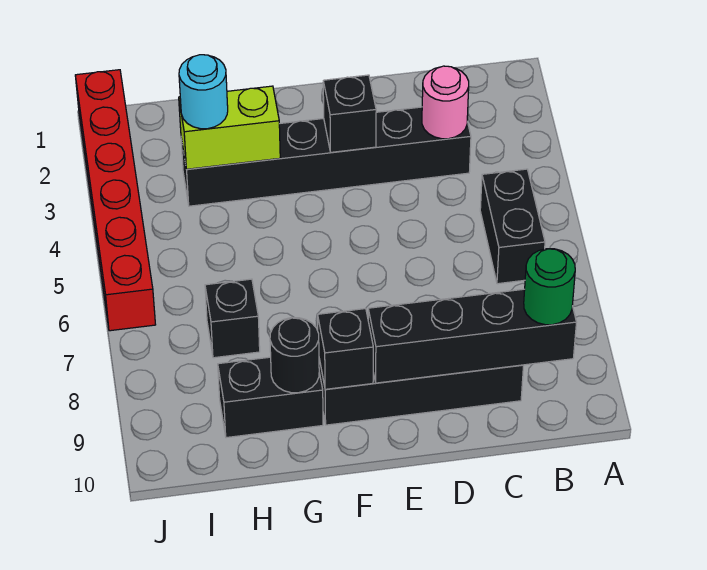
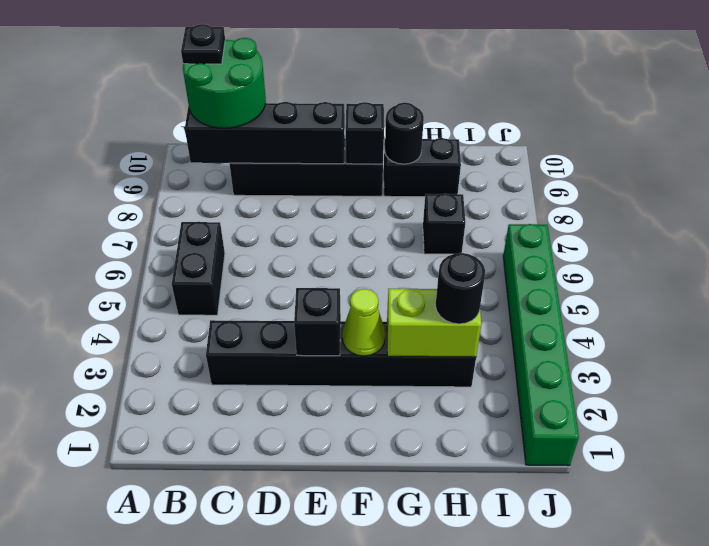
green round brick B9 level 3 -> green round brick B9:C10 level 3
none -> black plate B10 level 4
pink round brick C3 level 2 -> none
none -> lime cone F3 level 2
cyan round brick H3 level 3 -> black round brick H3 level 3
red brick J1:J6 level 1 -> green brick J1:J6 level 1

